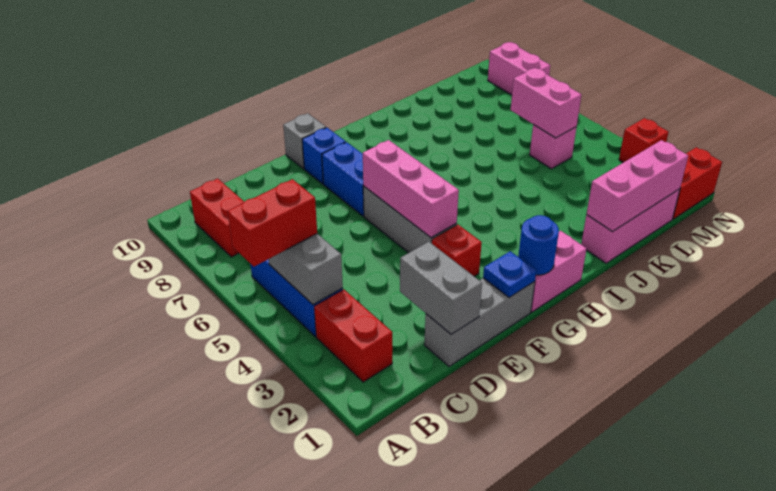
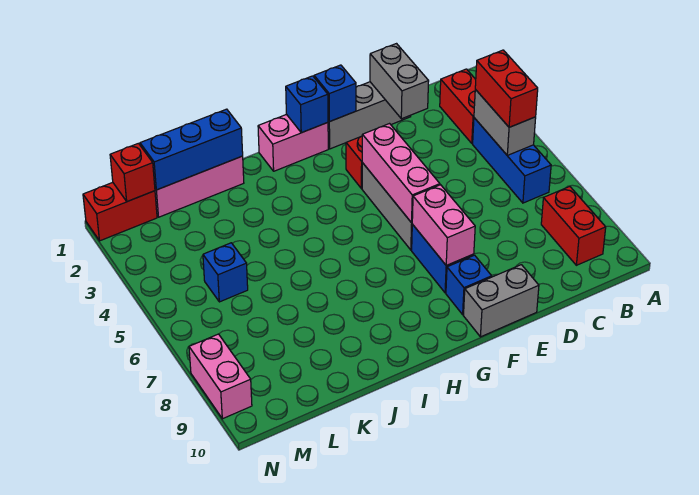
red brick A5:B5 level 3 -> red brick B4:B5 level 3
blue plate F1 level 2 -> blue brick F1 level 2
grey brick F10 level 1 -> grey brick E10:F10 level 1
blue round brick G1 level 2 -> blue brick G1 level 2
pink brick J1:L1 level 2 -> blue brick J1:L1 level 2
pink brick L5 level 1 -> blue brick L5 level 1
pink brick L5:L6 level 2 -> pink brick F7:F8 level 2
red brick N3 level 1 -> red brick M1 level 2

